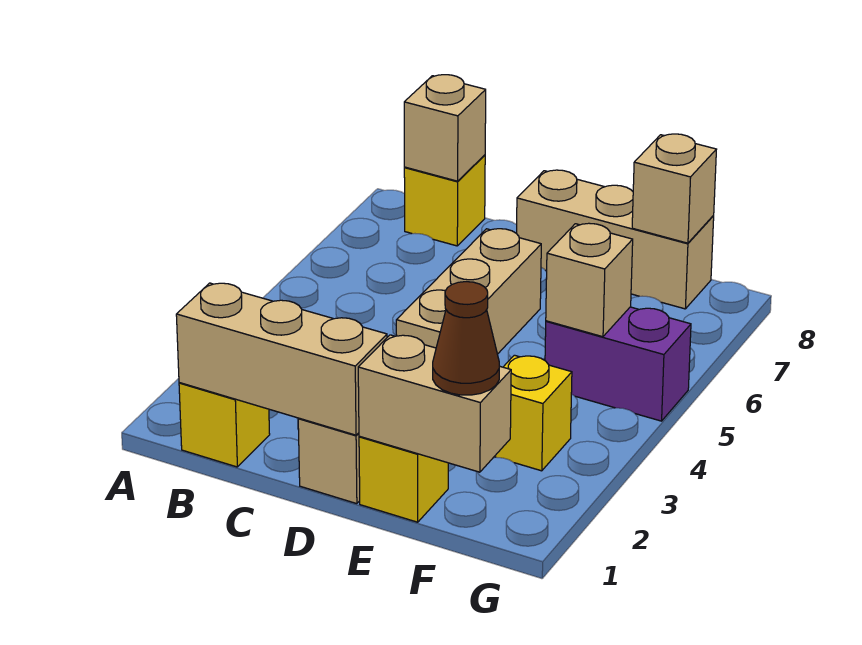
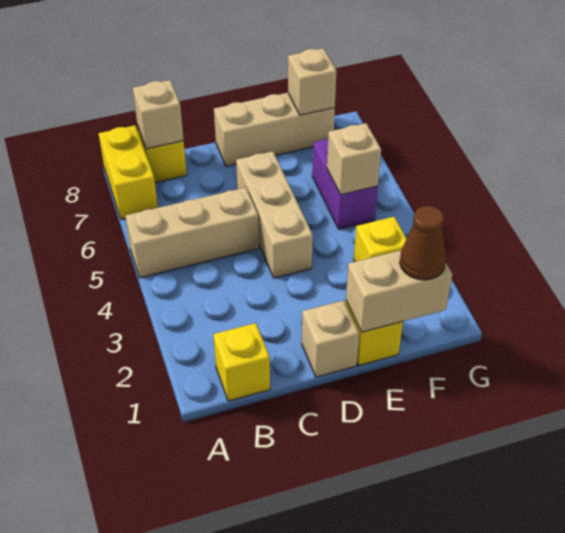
none -> yellow brick A7:A8 level 1
tan brick B1:D1 level 2 -> tan brick A5:C5 level 1
purple brick F5:G5 level 1 -> purple brick F5:F6 level 1

